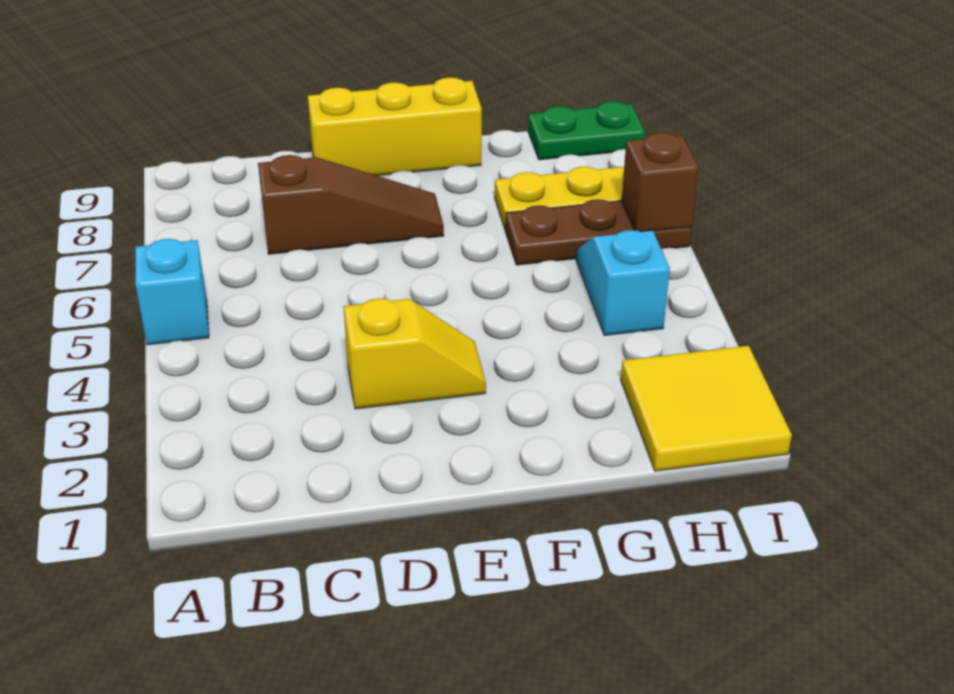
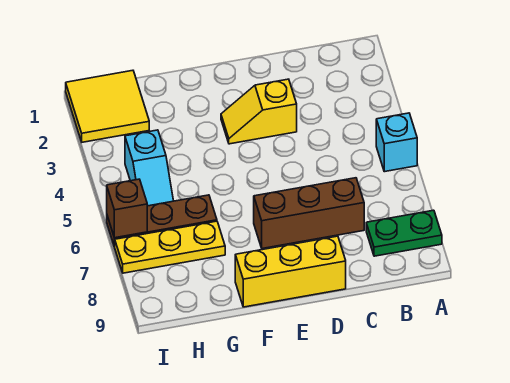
brown slope C7:E7 level 1 top C -> brown brick C7:E7 level 1
green plate H9:I9 level 1 -> green plate A8:B8 level 1

